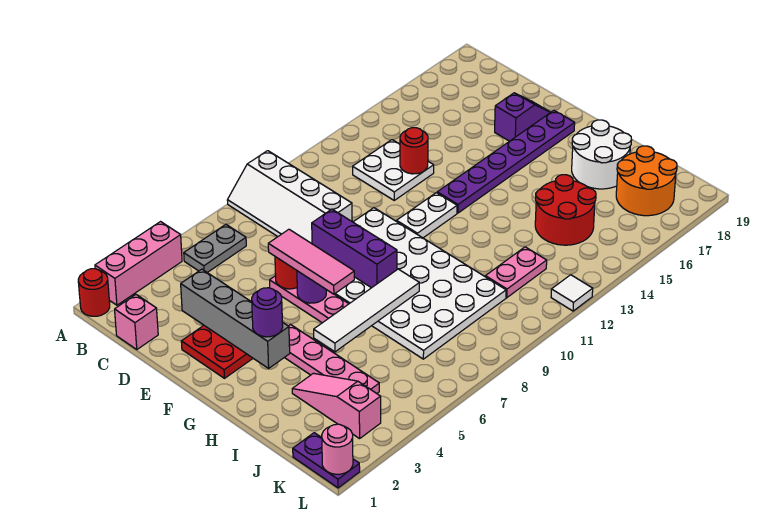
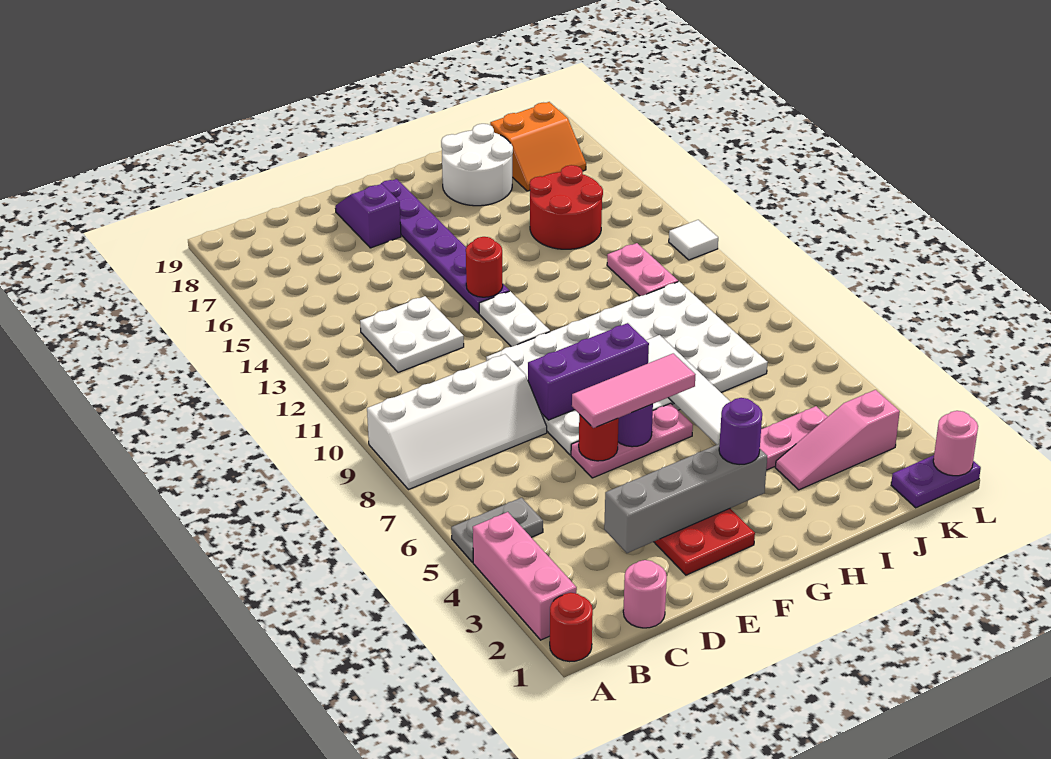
grey plate B5:B6 level 1 -> grey plate A5:B5 level 1
pink brick C1 level 1 -> pink round brick C1 level 1
red round brick D13 level 2 -> red round brick F13 level 2
orange round brick J17:K18 level 1 -> orange slope J17:K18 level 1 top 18

